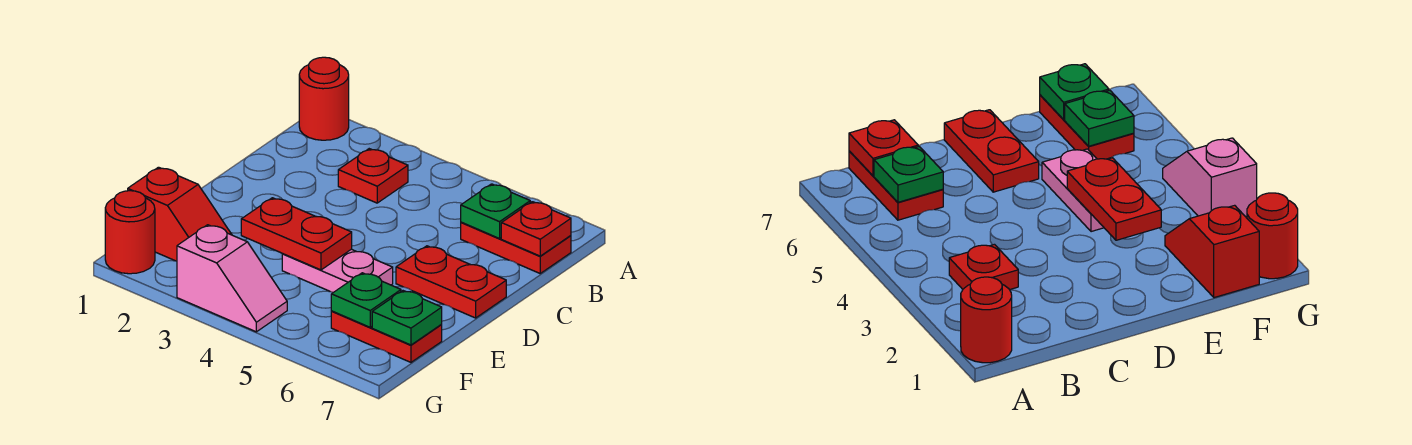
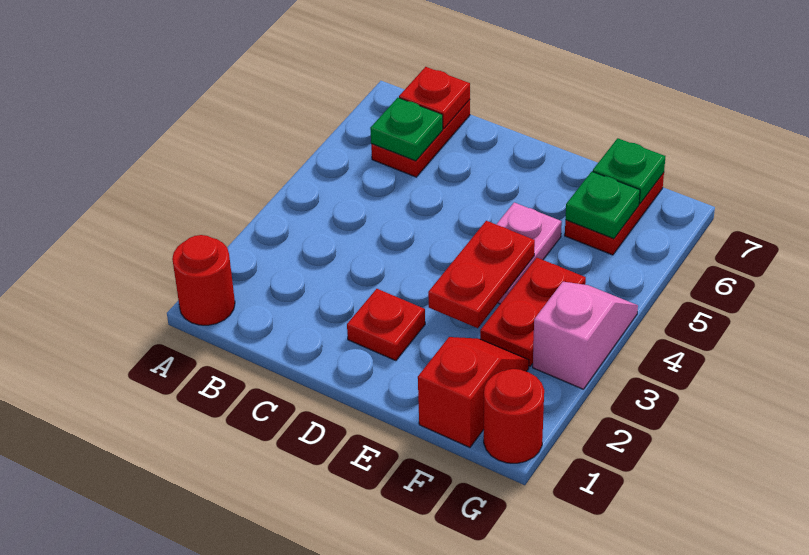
red plate B3 level 1 -> red plate D2 level 1
red plate D6:D7 level 1 -> red plate F3:F4 level 1

